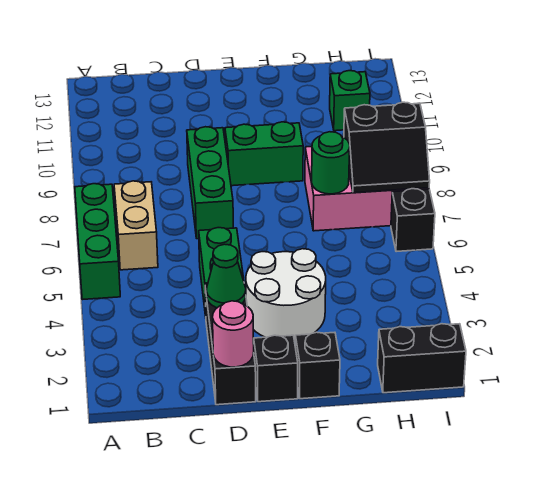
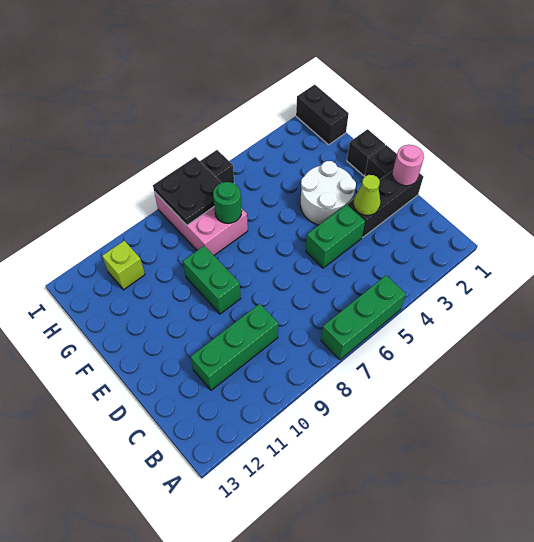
tan brick B6:B7 level 1 -> none
green cone D3 level 2 -> lime cone D3 level 2
green brick D7:D9 level 1 -> green brick C9:C11 level 1
black slope H7:I8 level 2 top 8 -> black plate H7:I8 level 2
green brick H11 level 1 -> lime brick H11 level 1

